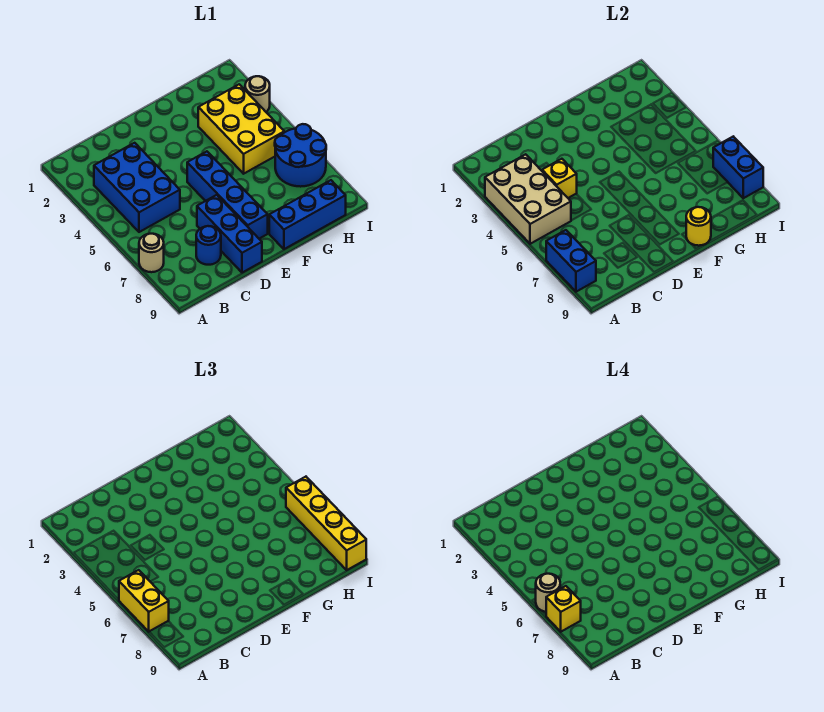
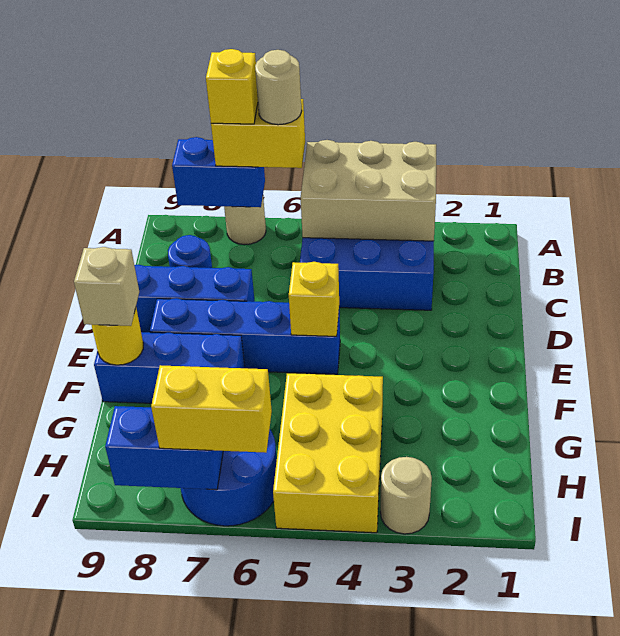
yellow brick C4 level 2 -> yellow brick E5 level 2
blue brick F9:H9 level 1 -> blue brick F7:F9 level 1
none -> tan brick F9 level 3
yellow brick G3:H5 level 1 -> yellow brick G4:I5 level 1
yellow brick I6:I9 level 3 -> yellow brick I6:I7 level 3

